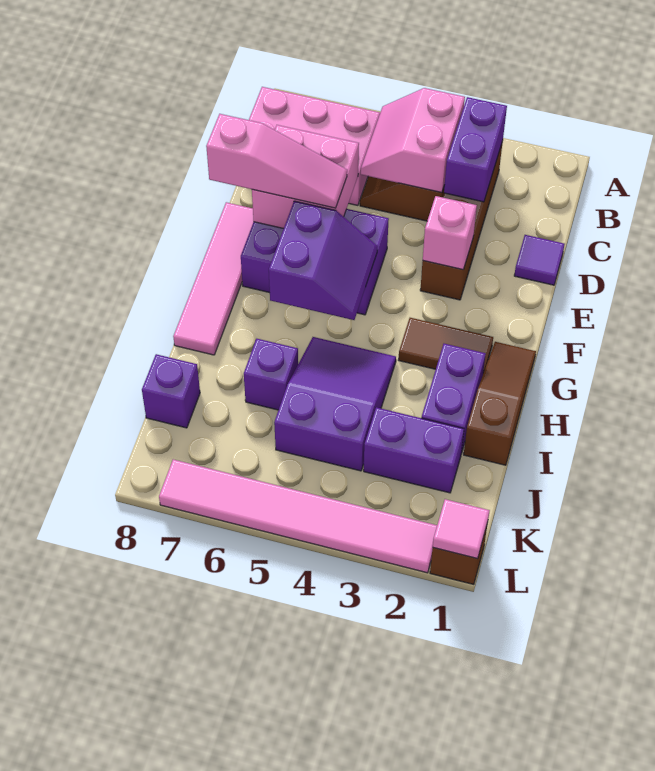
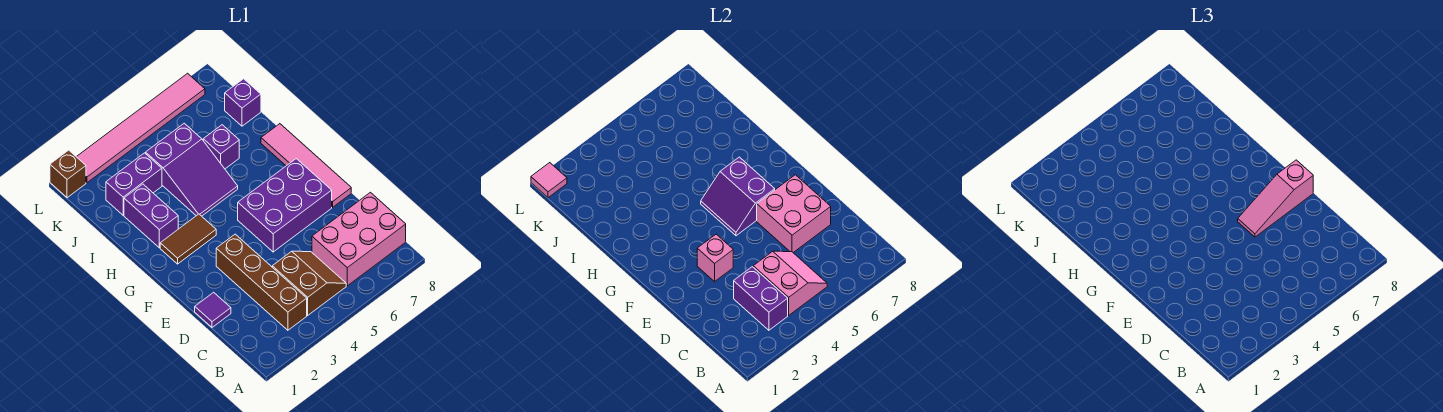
brown slope G1:I1 level 1 top I -> none

